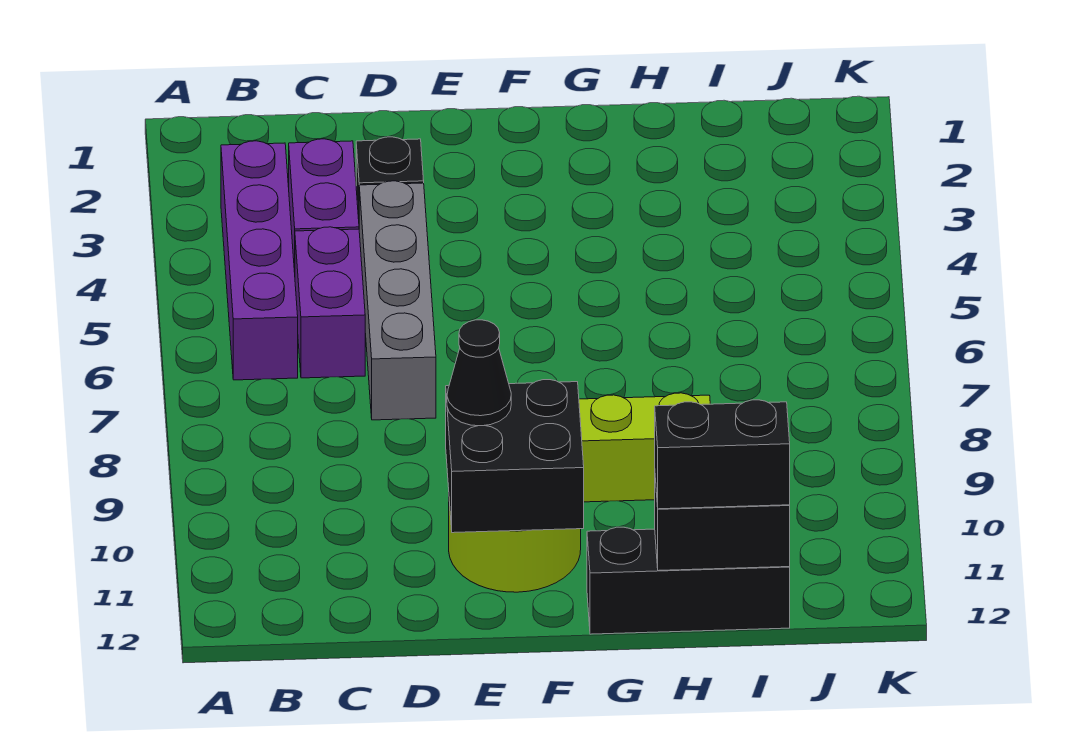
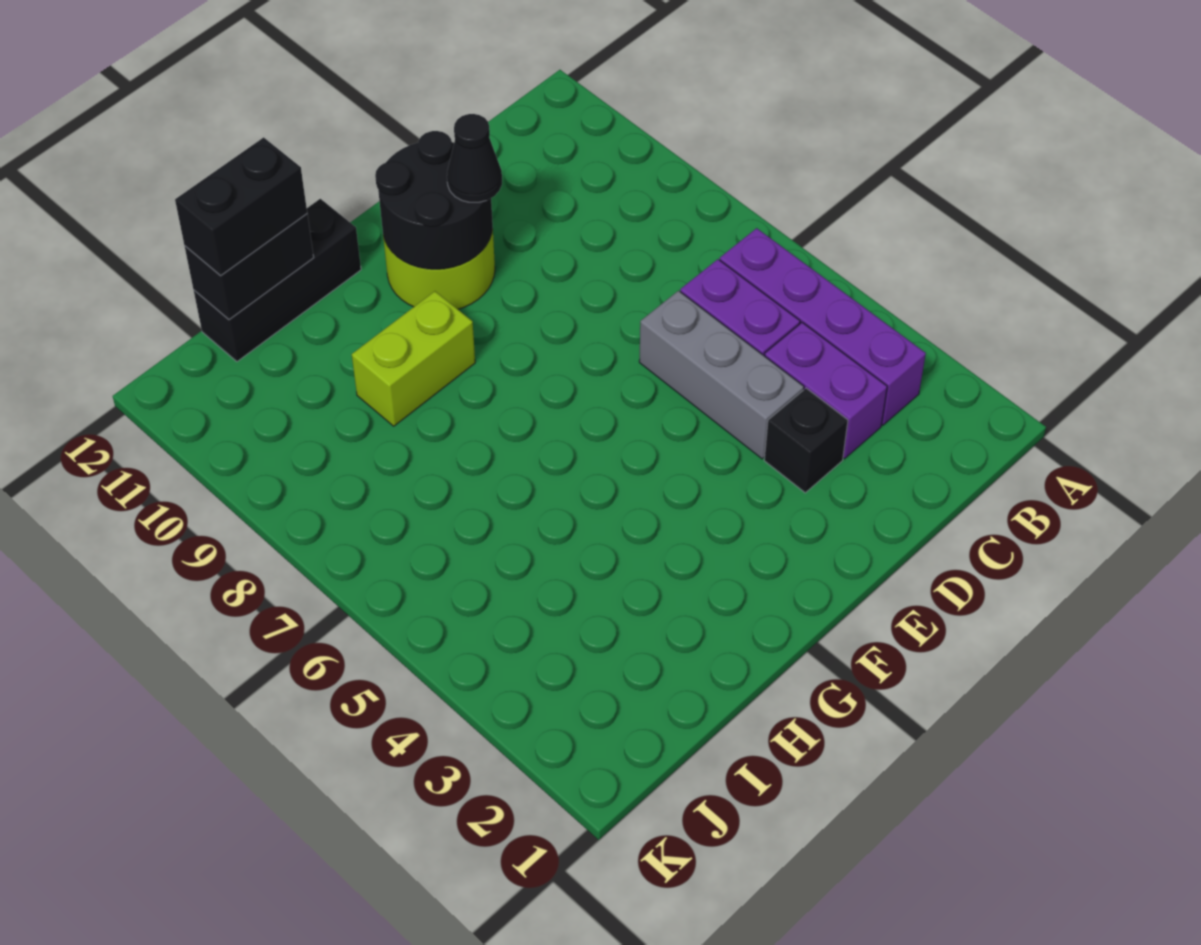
grey brick D4:D7 level 1 -> grey brick D4:D6 level 1
black brick E10:F11 level 2 -> black round brick E10:F11 level 2

